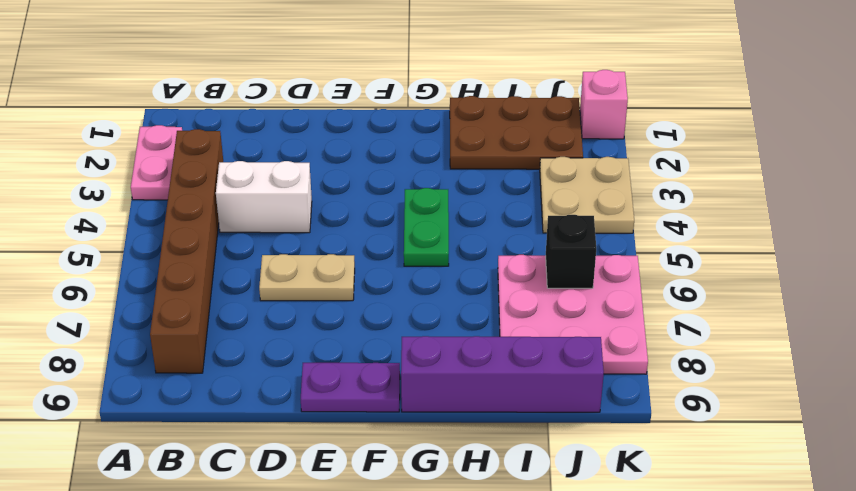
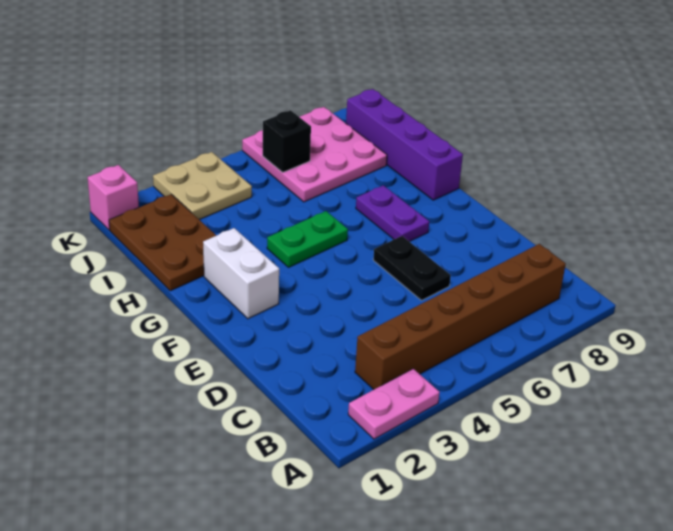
white brick C4:D4 level 1 -> white brick F2:G2 level 1
tan plate D6:E6 level 1 -> black plate D6:E6 level 1
purple plate E9:F9 level 1 -> purple plate F7:G7 level 1

